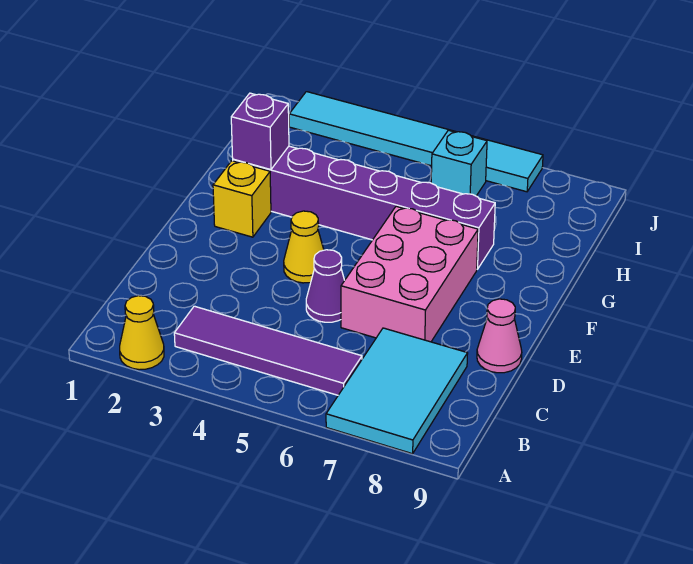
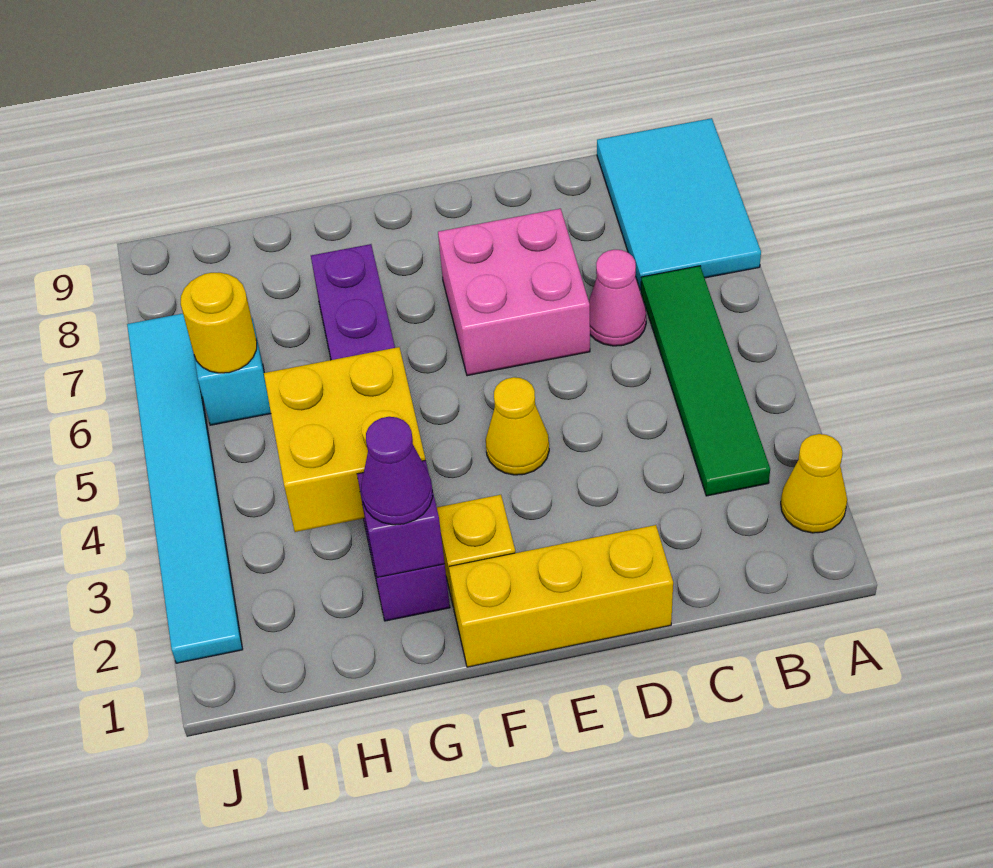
cyan tile A7:C8 level 1 -> cyan tile A7:B9 level 1
purple tile B3:B6 level 1 -> green tile B3:B6 level 1
none -> yellow brick D1:F1 level 1
purple cone D5 level 1 -> purple cone G2 level 3
pink brick D6:F7 level 1 -> pink brick D6:E7 level 1
pink cone D9 level 1 -> pink cone C6 level 1
none -> yellow brick G3:H4 level 2
none -> yellow round brick I6 level 2

